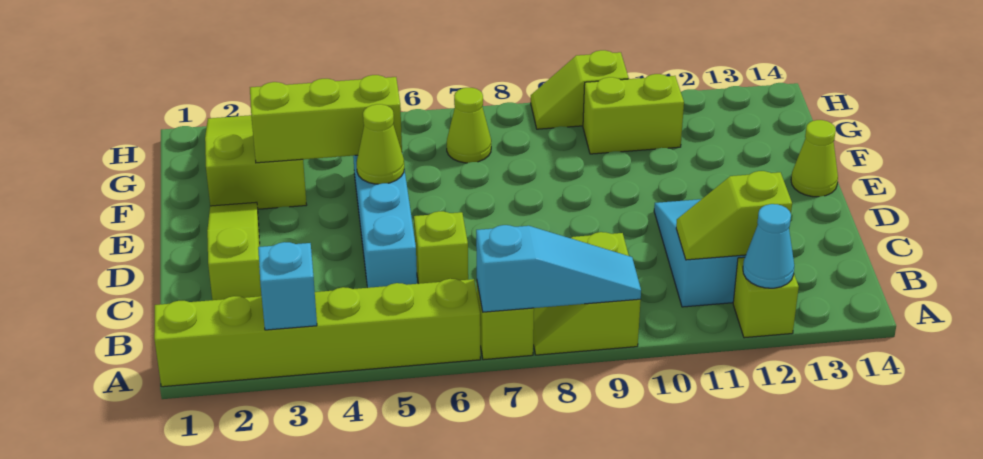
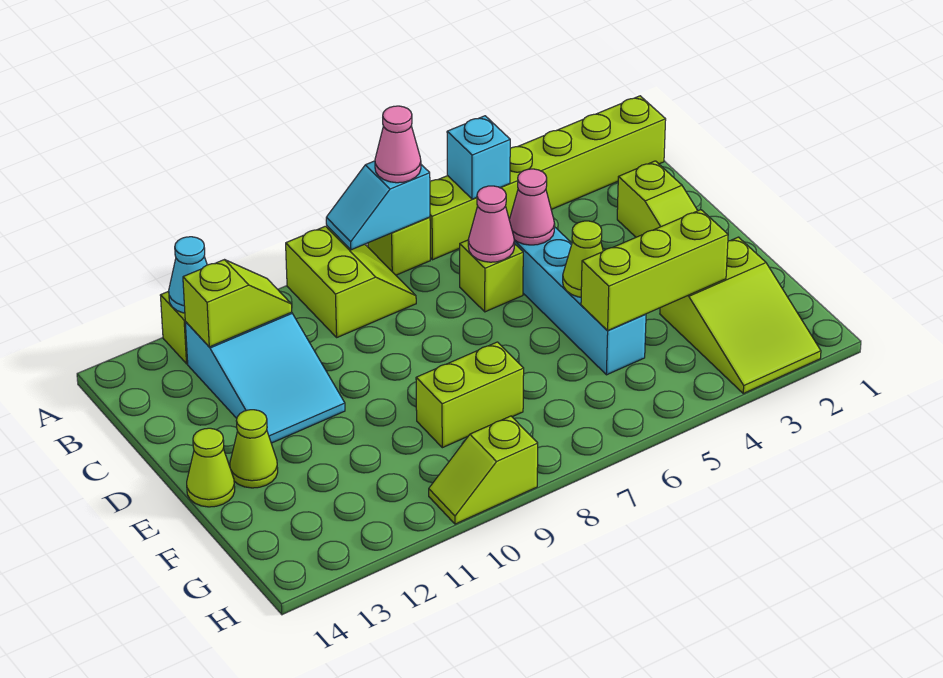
cyan brick A3 level 2 -> cyan brick A5 level 2
cyan slope A7:A9 level 2 top 7 -> cyan slope A7:A8 level 2 top 7
none -> pink cone A7 level 3
none -> pink cone C5 level 2
none -> pink cone C6 level 2
lime cone G7 level 1 -> lime cone E13 level 1
lime brick G10:G11 level 1 -> lime brick F8:F9 level 1
lime slope H9:H10 level 1 top 10 -> lime slope H9:H10 level 1 top 9

